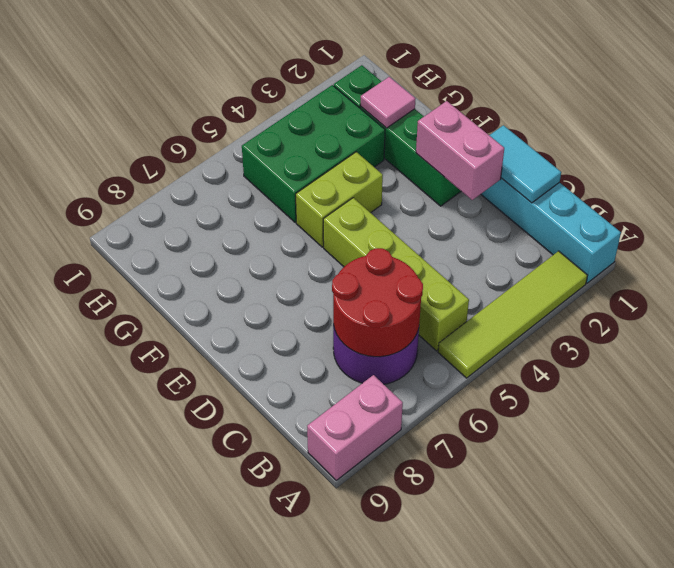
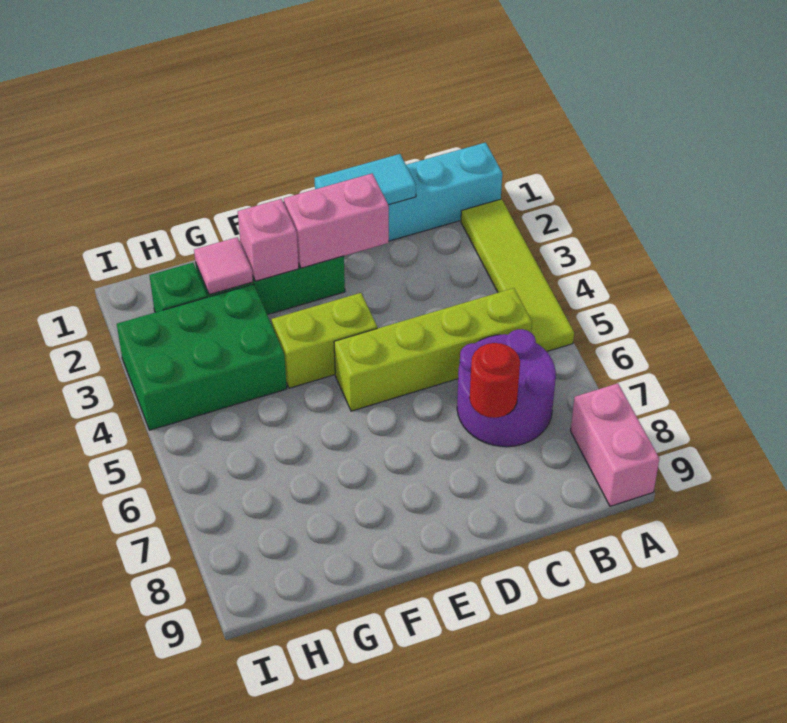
red round brick B6:C7 level 2 -> red round brick C7 level 2
none -> pink brick F2 level 2
lime brick F4:F5 level 1 -> lime brick E4:F4 level 1
green brick G3:H5 level 1 -> green brick G3:I4 level 1

